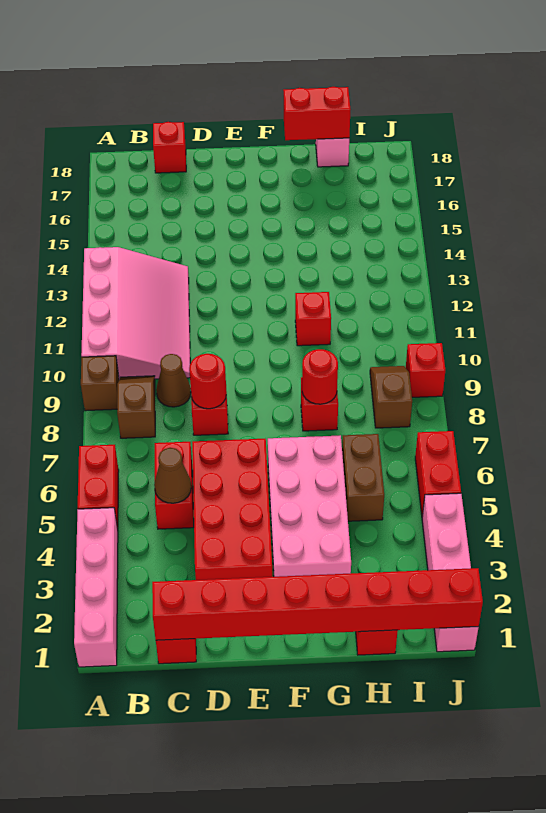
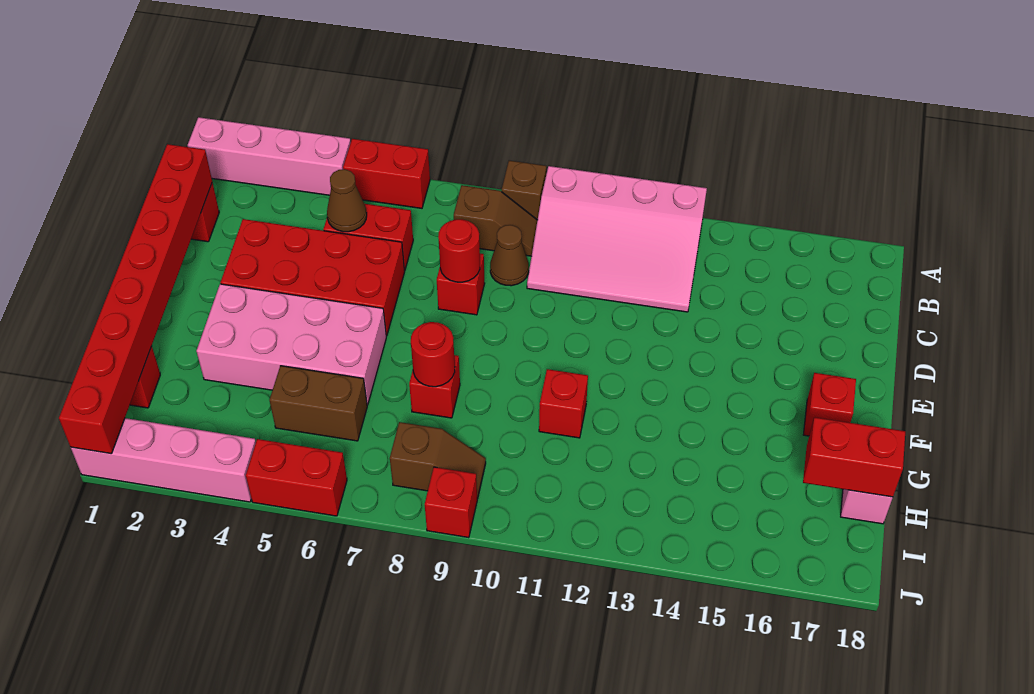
red brick C18 level 1 -> red brick F17 level 1
red brick G18:H18 level 2 -> red brick H17:H18 level 2

